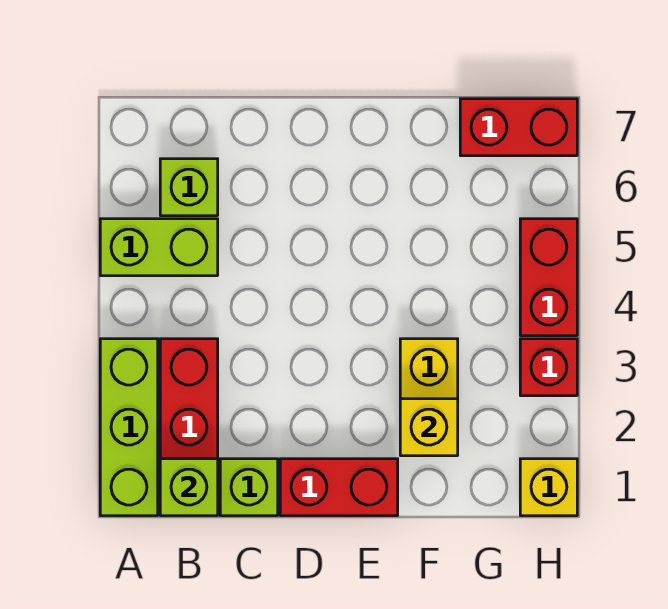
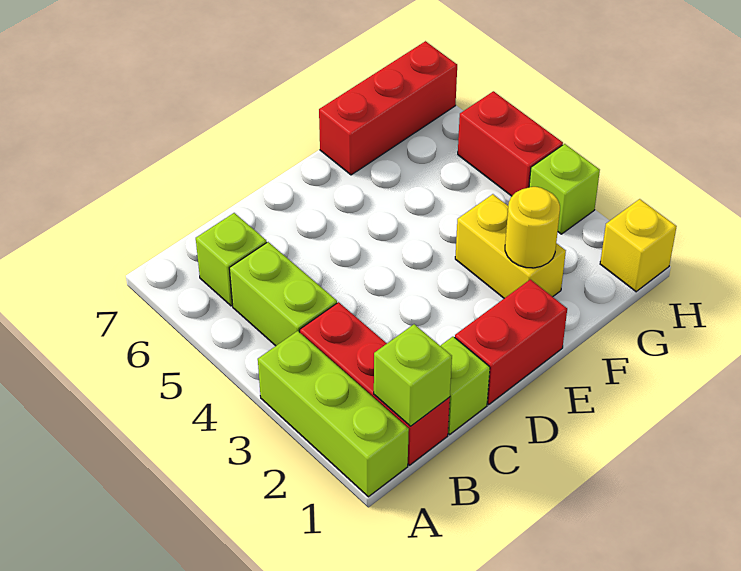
lime brick A5:B5 level 1 -> lime brick B4:B5 level 1
yellow brick F2 level 2 -> yellow round brick F2 level 2
red brick G7:H7 level 1 -> red brick F7:H7 level 1
red brick H3 level 1 -> lime brick H3 level 1

